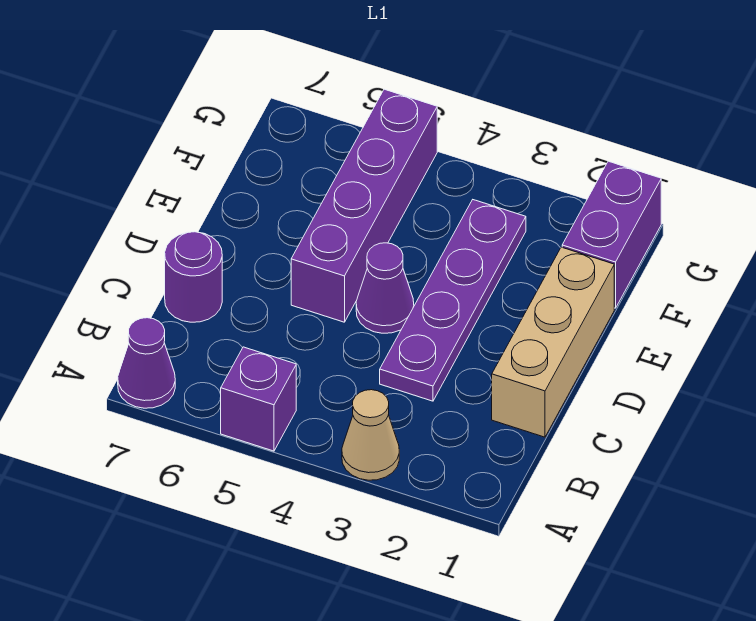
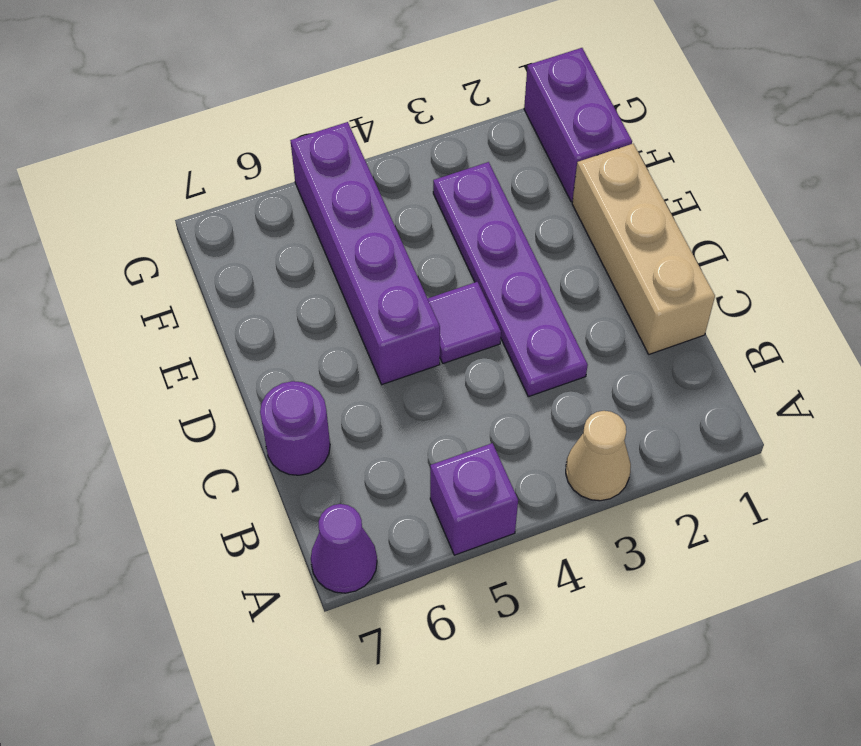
purple cone D4 level 1 -> purple tile D4 level 1

